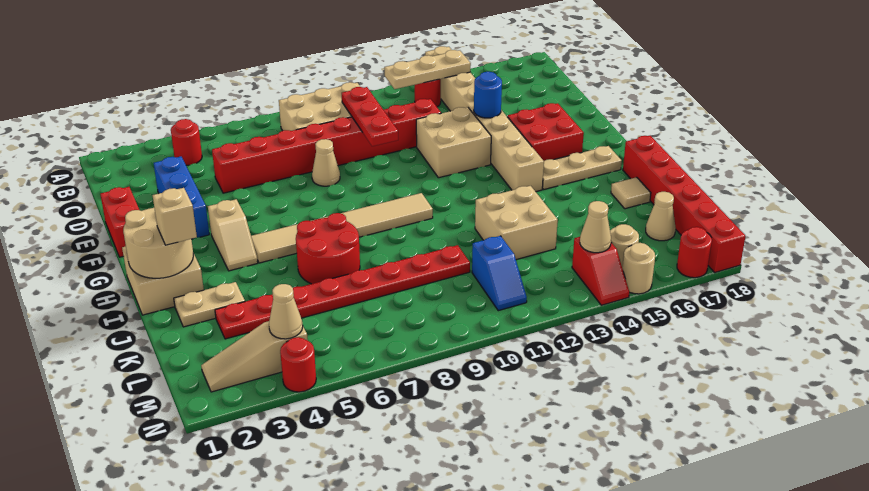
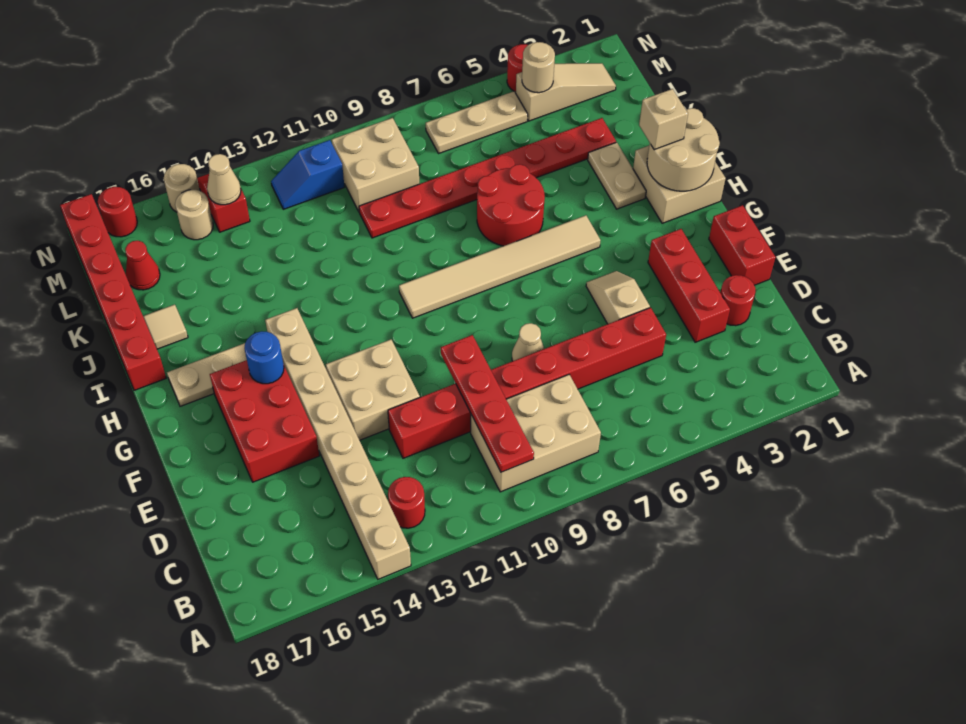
red round brick B4 level 1 -> red round brick D2 level 1
tan plate B12:B14 level 2 -> tan plate M5:M7 level 1
red plate C10:E10 level 2 -> red plate B10:E10 level 2
blue brick D3:F3 level 1 -> red brick D3:F3 level 1
blue round brick E14 level 2 -> blue round brick G15 level 2
red brick F15:G16 level 1 -> red brick E15:G16 level 1
tan slope G4:H4 level 1 top G -> tan slope E5:F5 level 1 top E
tan plate J2:J3 level 1 -> tan plate I3:J3 level 1
tan brick J12:K13 level 1 -> tan brick L9:M10 level 1
blue slope L11:M11 level 1 top L -> blue slope M11:M12 level 1 top 11
tan cone L17 level 1 -> red cone L17 level 1
tan cone M4 level 2 -> tan round brick M4 level 2

